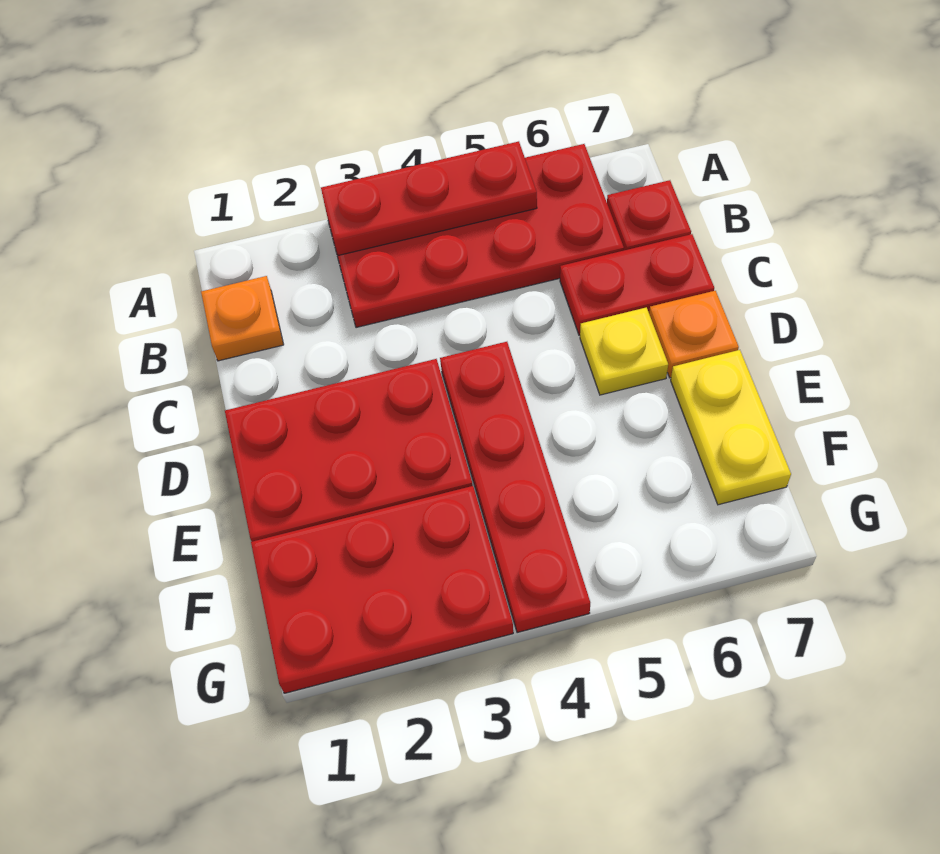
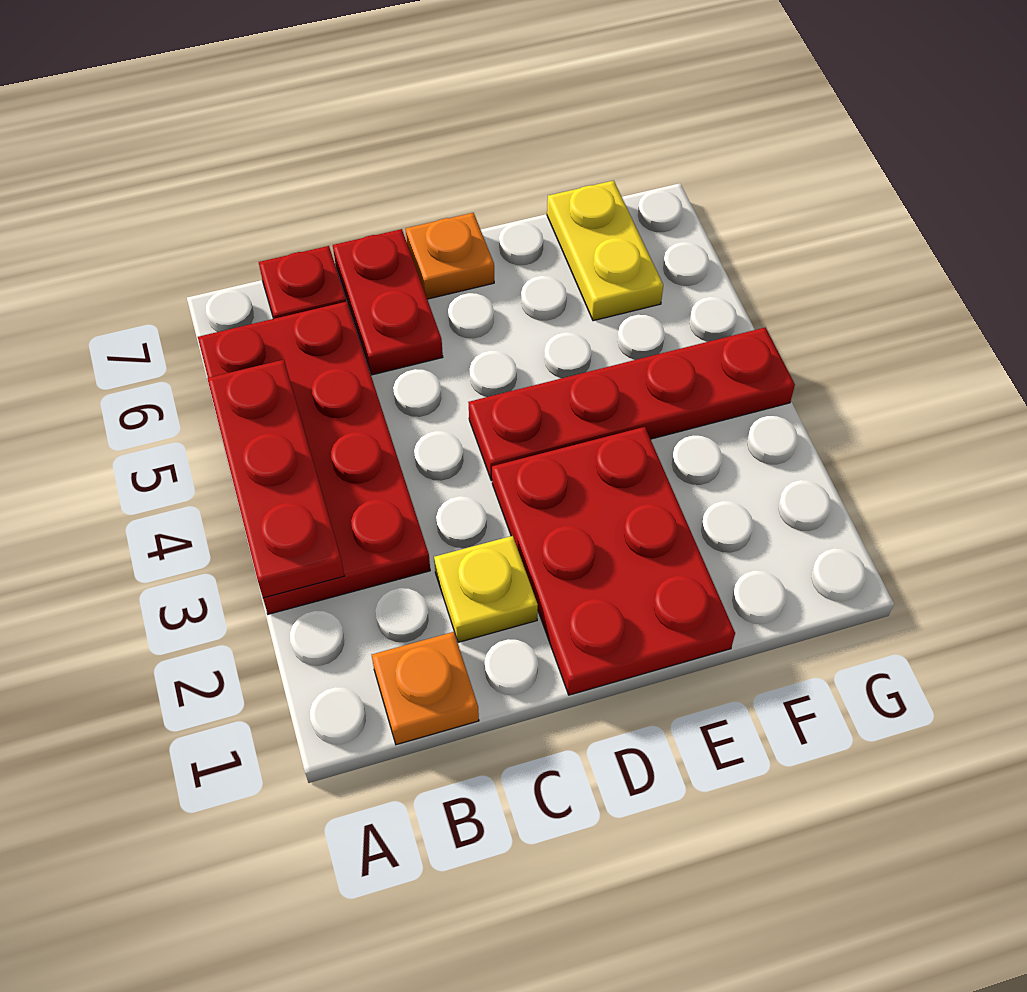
yellow plate D6 level 1 -> yellow plate C2 level 1
yellow plate E7:F7 level 1 -> yellow plate F6:F7 level 1
red plate F1:G3 level 1 -> none

